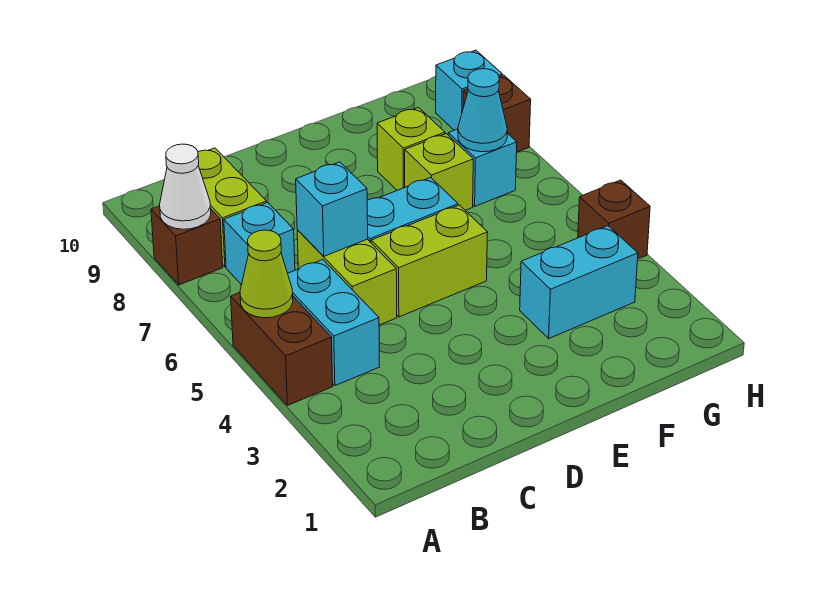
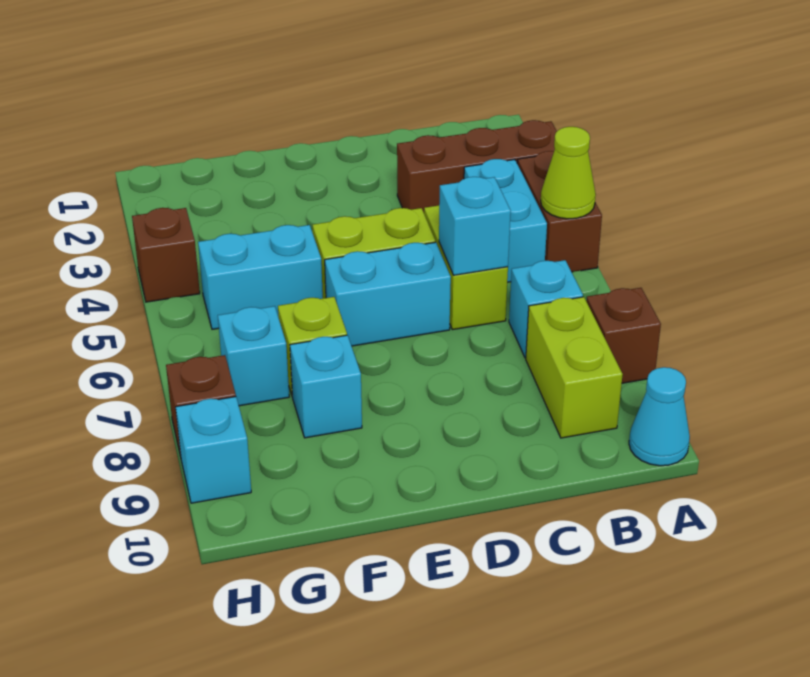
none -> brown brick A3:C3 level 1
white cone A8 level 2 -> none
cyan brick F3:G3 level 1 -> cyan brick F5:G5 level 1
lime brick F8 level 1 -> cyan brick F8 level 1
cyan cone G7 level 2 -> cyan cone A10 level 1

